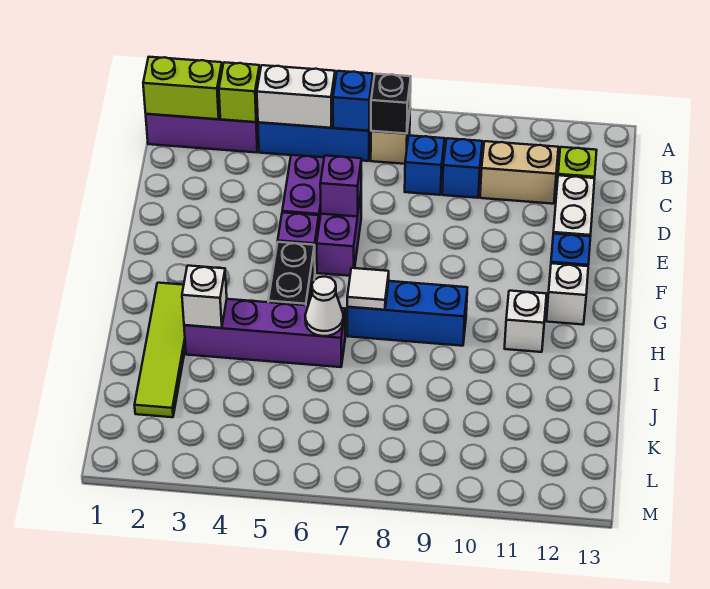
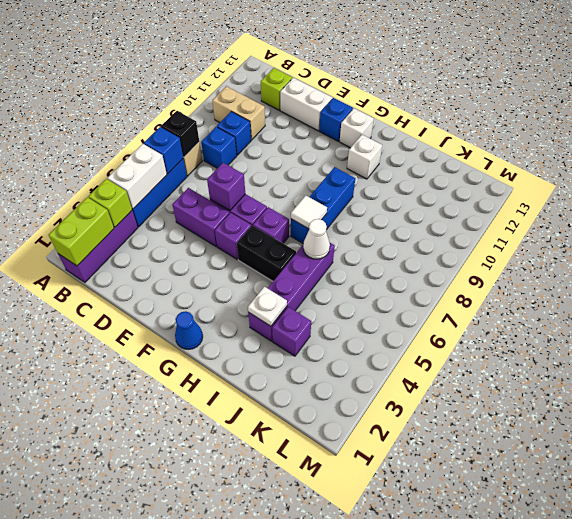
tan brick C10:C11 level 1 -> tan brick B10:C10 level 1
none -> blue cone G1 level 1
none -> purple brick G6 level 1
lime tile H2:K2 level 1 -> none
white brick I3 level 2 -> white plate I3 level 2
none -> purple brick J3 level 1

